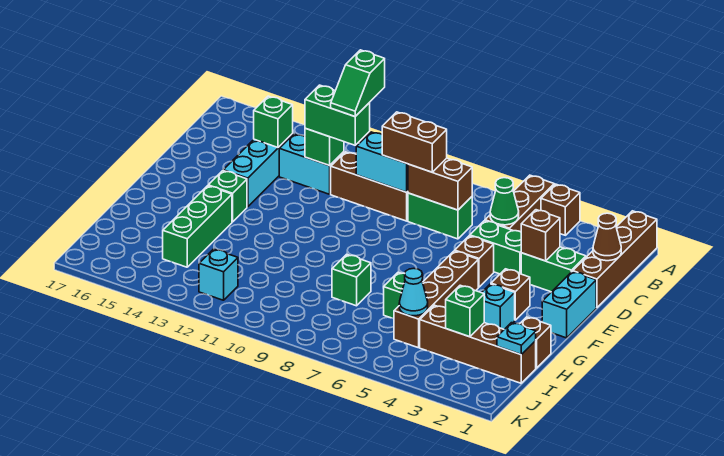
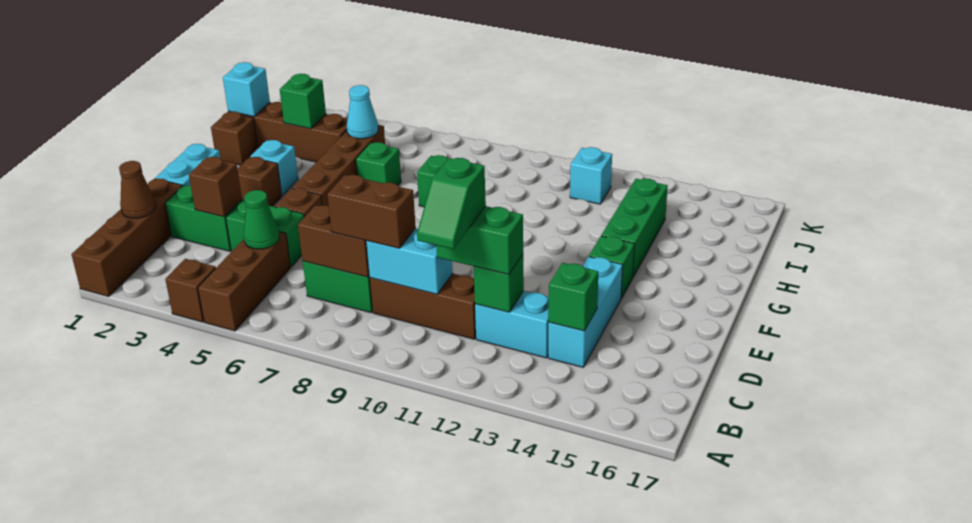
green slope B11:C11 level 4 top B -> green slope B11:C11 level 4 top C
cyan plate I1 level 2 -> cyan brick I1 level 2

